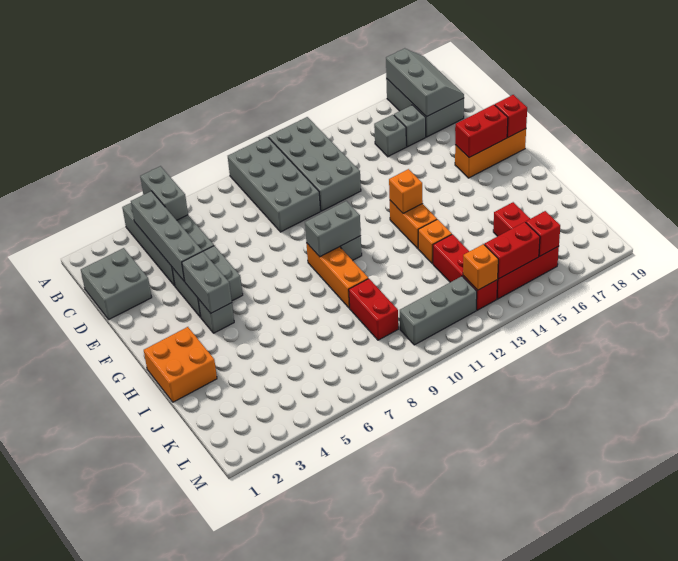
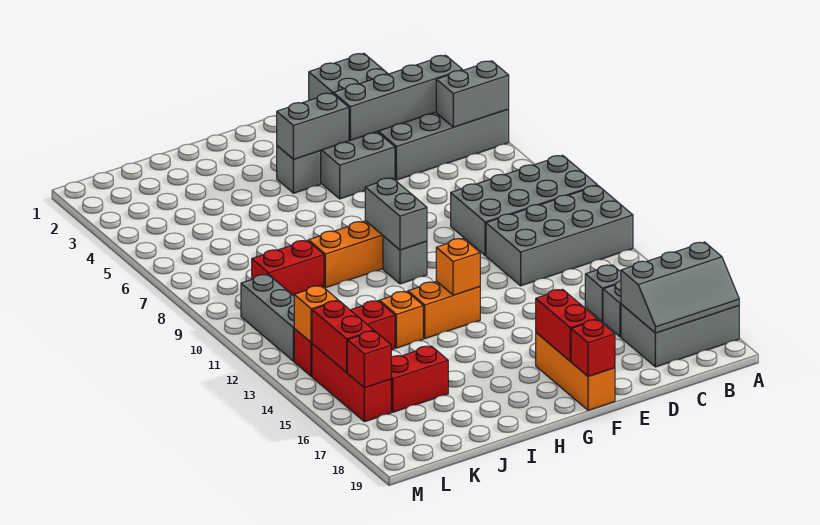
orange brick H1:I2 level 1 -> none

